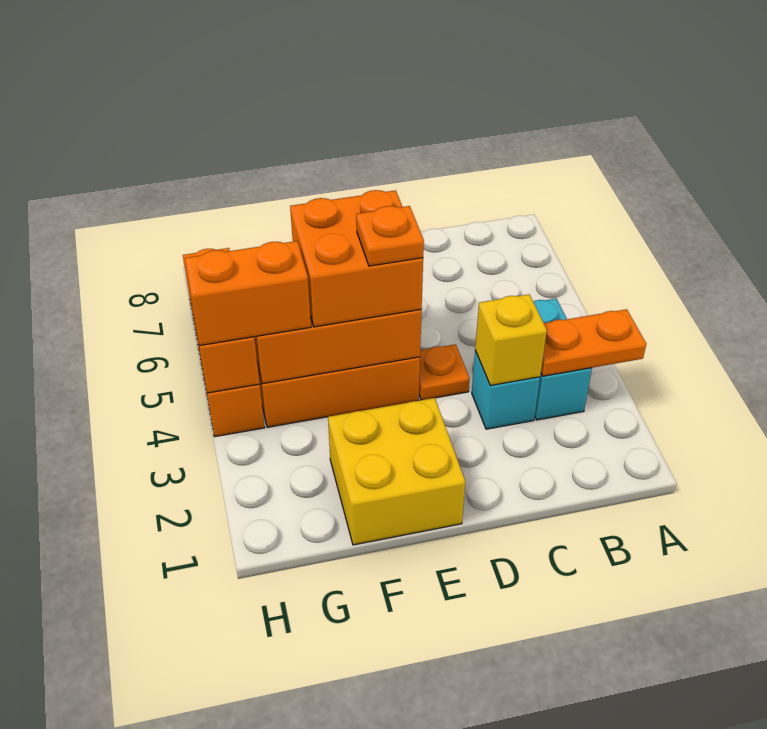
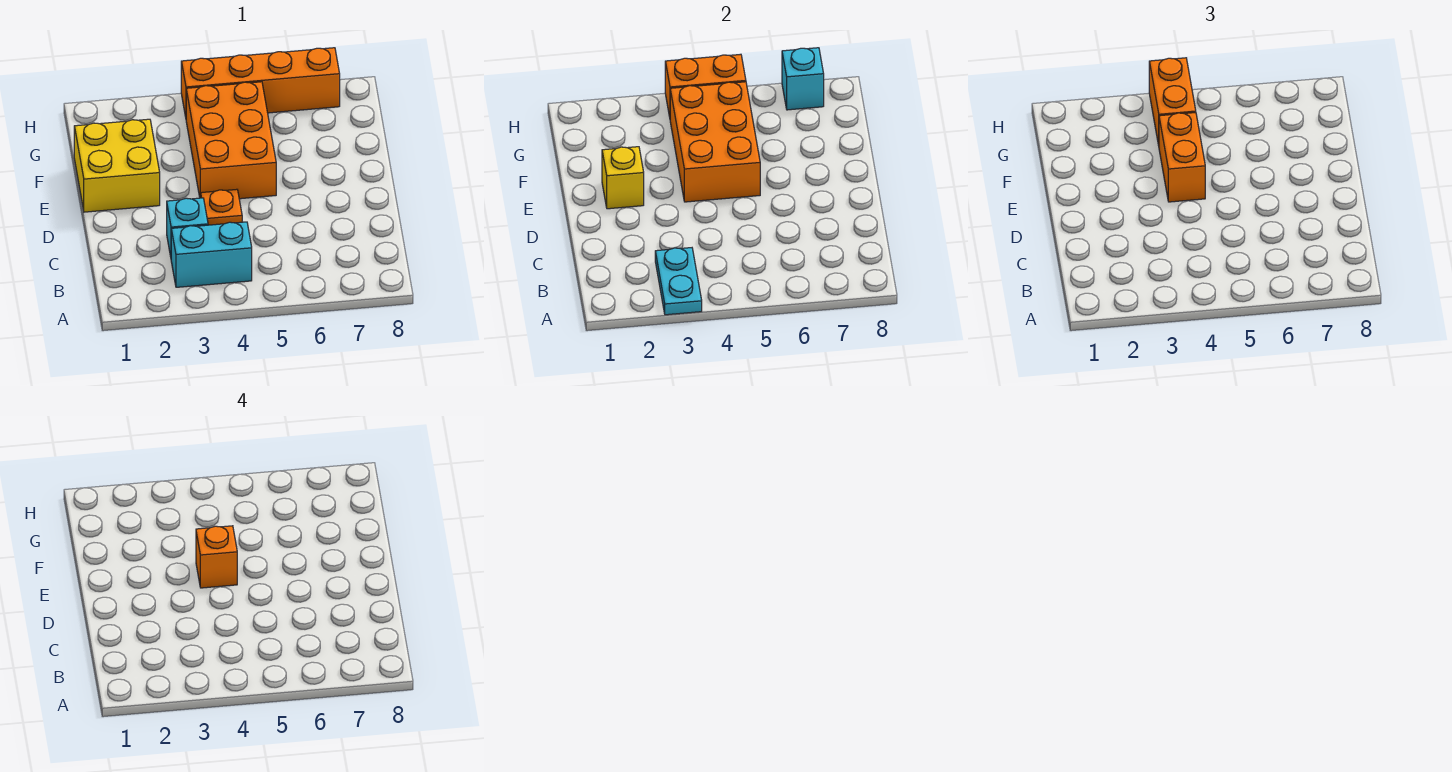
orange plate A3:B3 level 2 -> cyan plate A3:B3 level 2
yellow brick C3 level 2 -> yellow brick E2 level 2
orange brick E4:F5 level 3 -> orange brick E4:F4 level 3
orange plate E4 level 4 -> orange brick E4 level 4
none -> cyan brick H7 level 2

